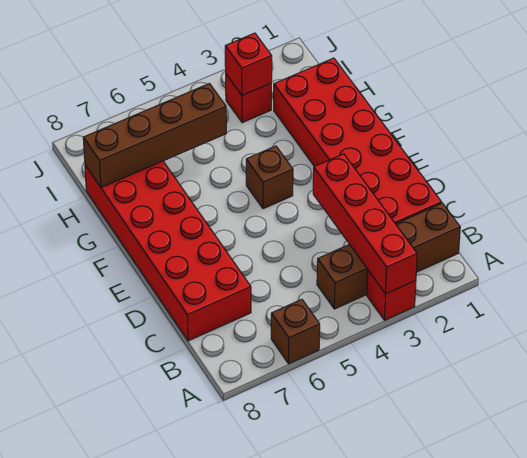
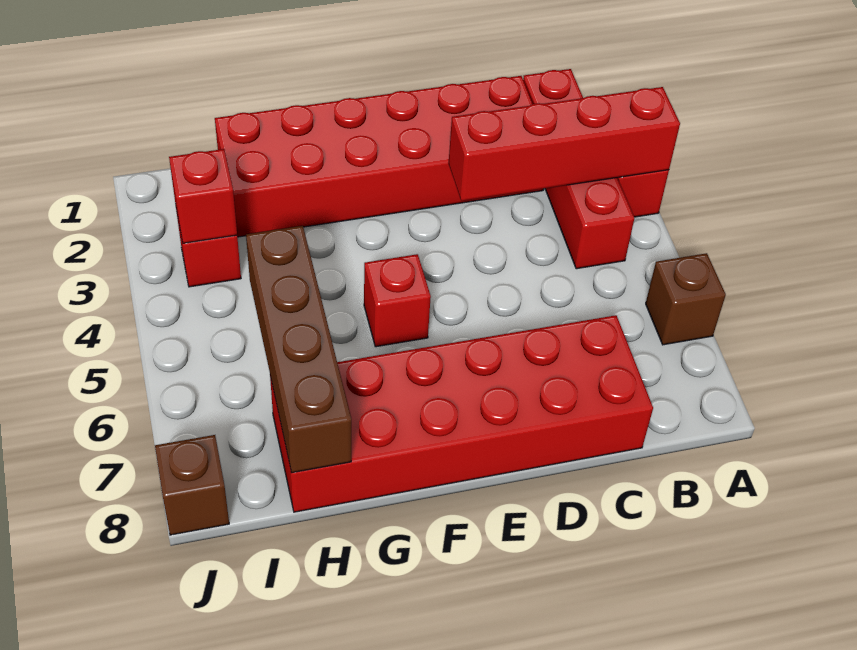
brown brick B1:B4 level 1 -> red brick B1:B4 level 1
brown brick F4 level 1 -> brown brick J8 level 1
none -> red brick F5 level 1

